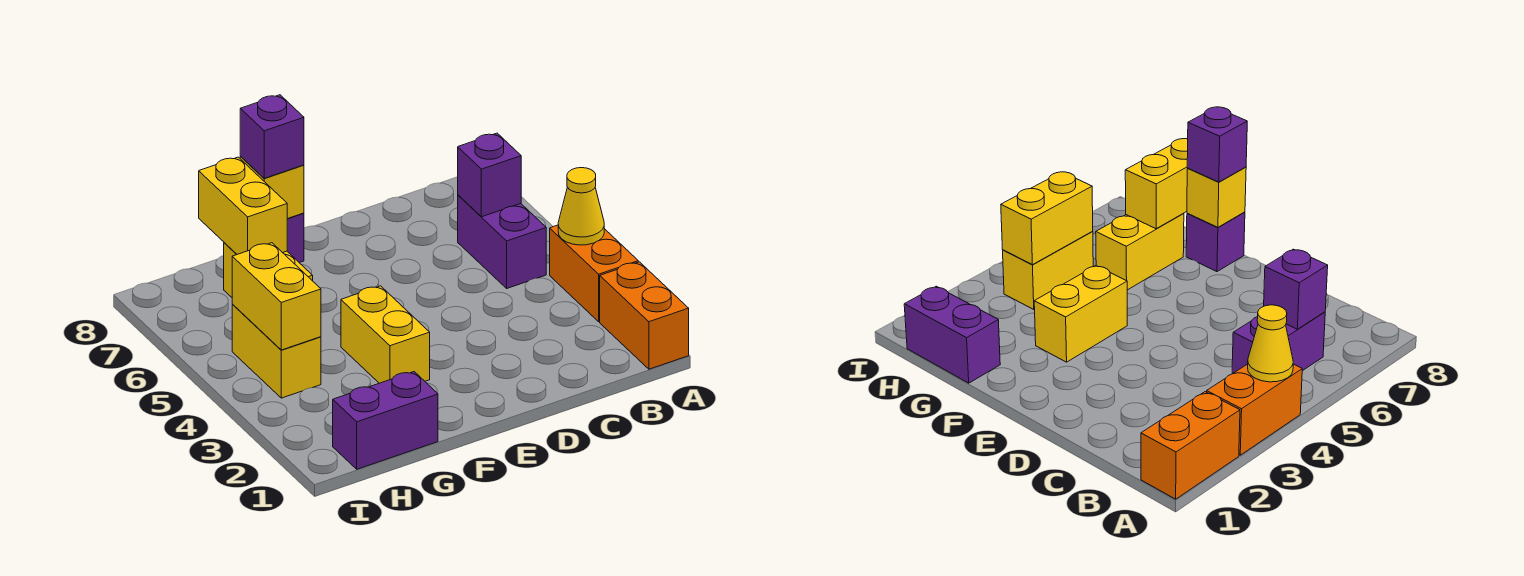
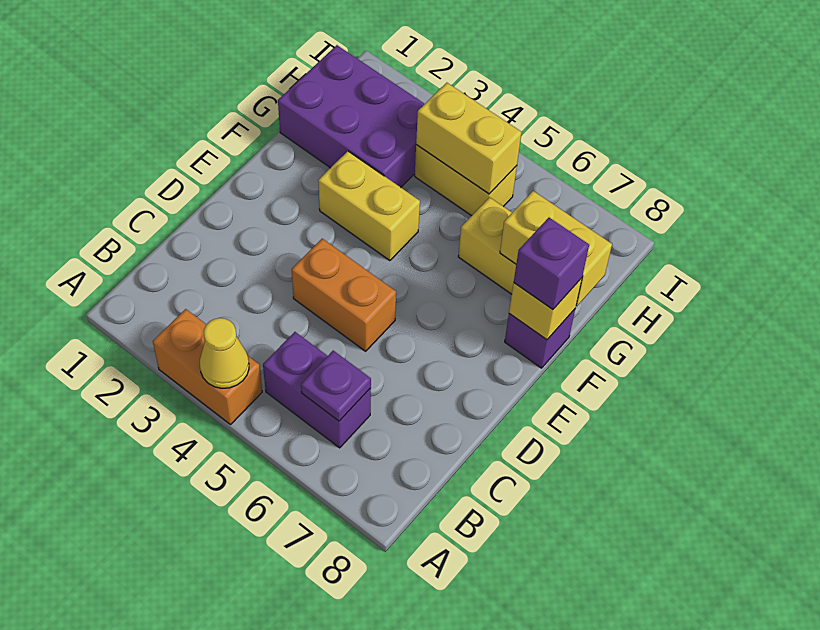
orange brick A1:A2 level 1 -> orange brick D4:D5 level 1
purple brick B6 level 2 -> purple plate B6 level 2
purple brick G1:H1 level 1 -> purple brick G1:H3 level 1

